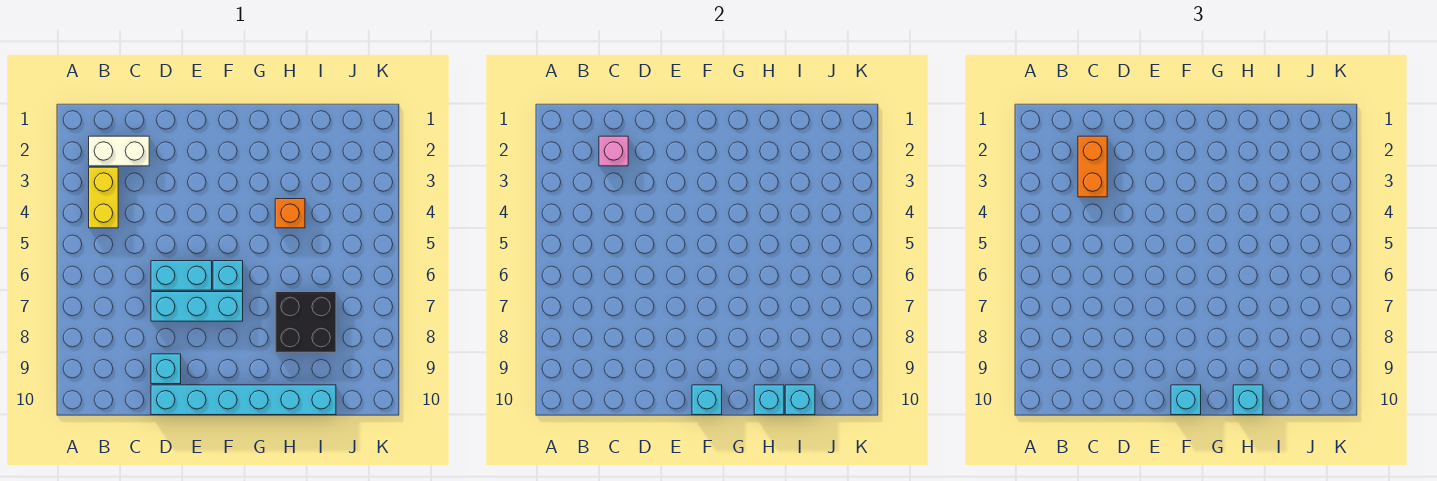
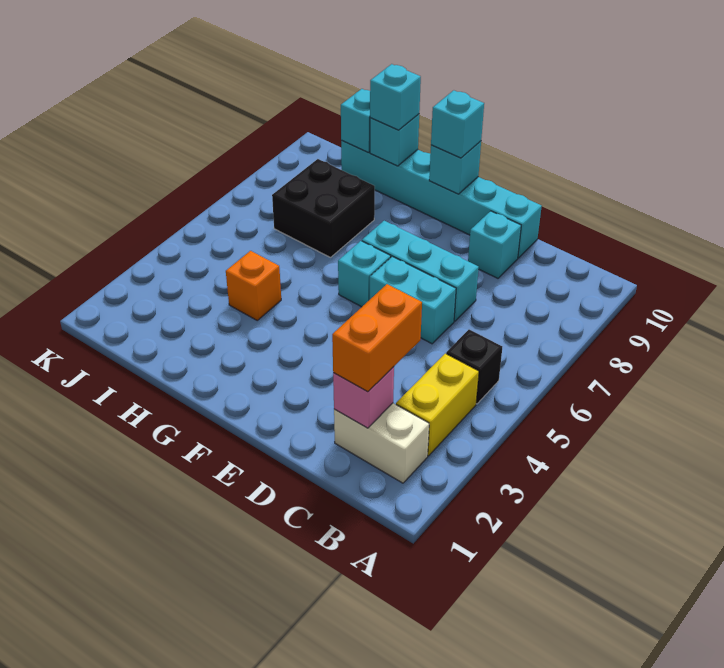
none -> black brick B5 level 1

